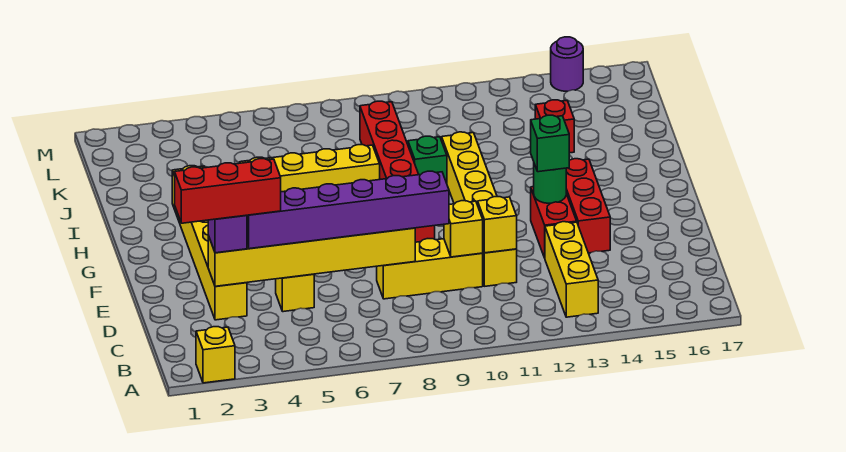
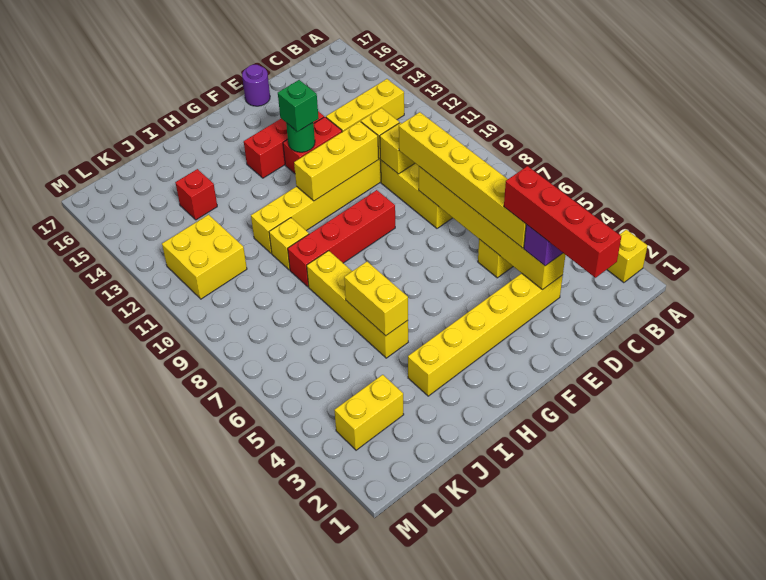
red brick D2:D4 level 4 -> red brick D1:D4 level 4
purple brick D4:D9 level 3 -> yellow brick D4:D9 level 3
none -> yellow brick E11:G11 level 2
red brick F9:K9 level 1 -> red brick F9:I9 level 1
none -> yellow brick I5:I6 level 2
green brick I10 level 1 -> yellow brick I10 level 1
none -> yellow brick K3:L3 level 1
none -> yellow brick K11:L12 level 1
purple round brick M15 level 1 -> purple round brick E17 level 1

